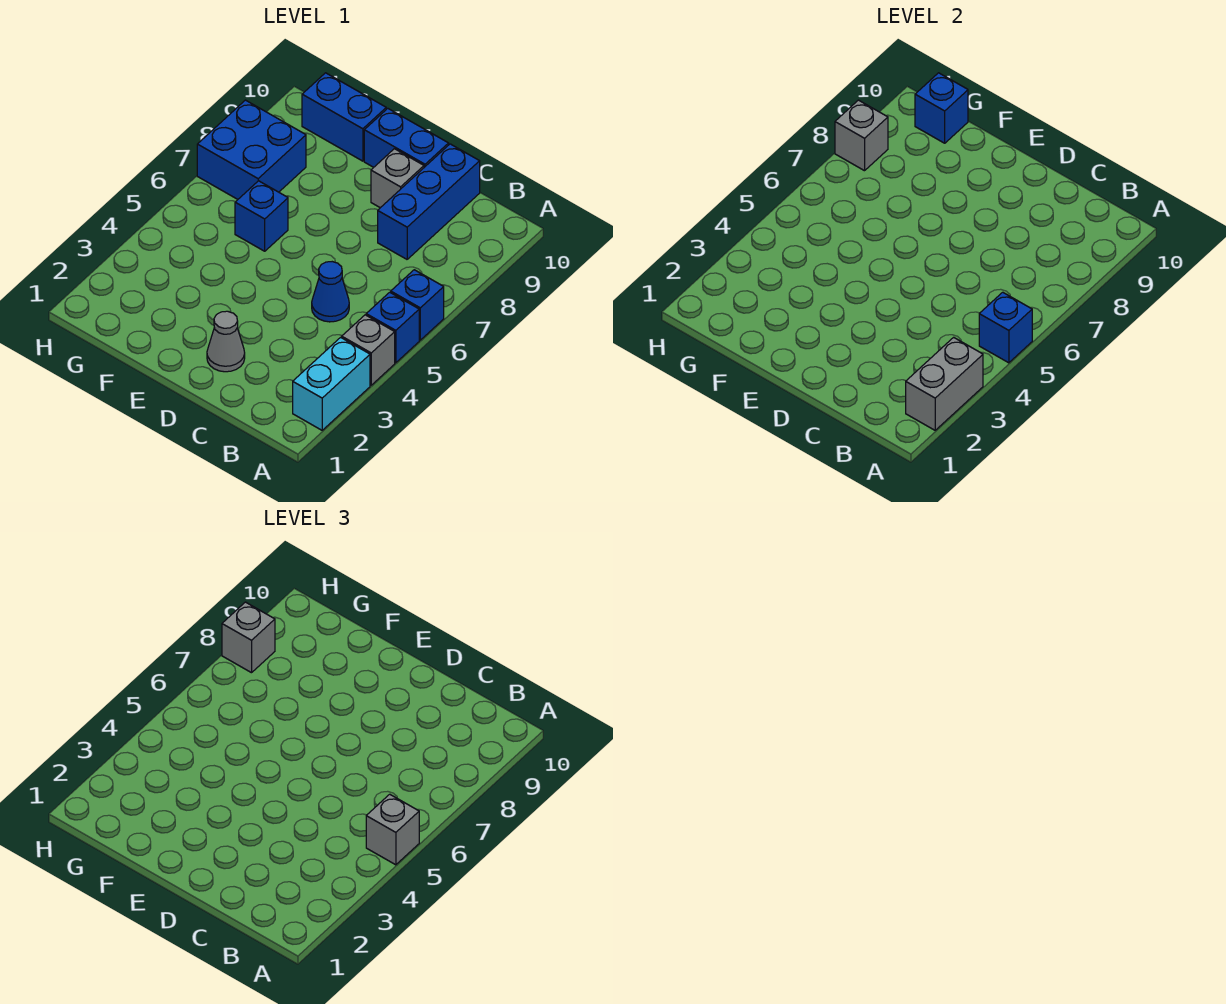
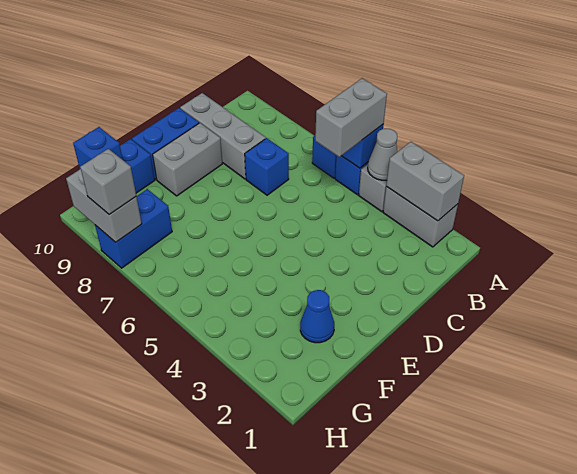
cyan brick A2:A3 level 1 -> grey brick A2:A3 level 1
grey brick A5 level 3 -> grey brick A5:B5 level 3
blue cone C5 level 1 -> blue cone F2 level 1
blue brick C8:C10 level 1 -> grey brick C8:C10 level 1
grey cone D2 level 1 -> grey cone A4 level 2
grey brick D9 level 1 -> grey brick D9:E9 level 1
blue brick F6 level 1 -> blue brick C7 level 1
blue brick G7:H8 level 1 -> blue brick G8:H8 level 1
grey brick H8 level 2 -> grey brick H8:H9 level 2

